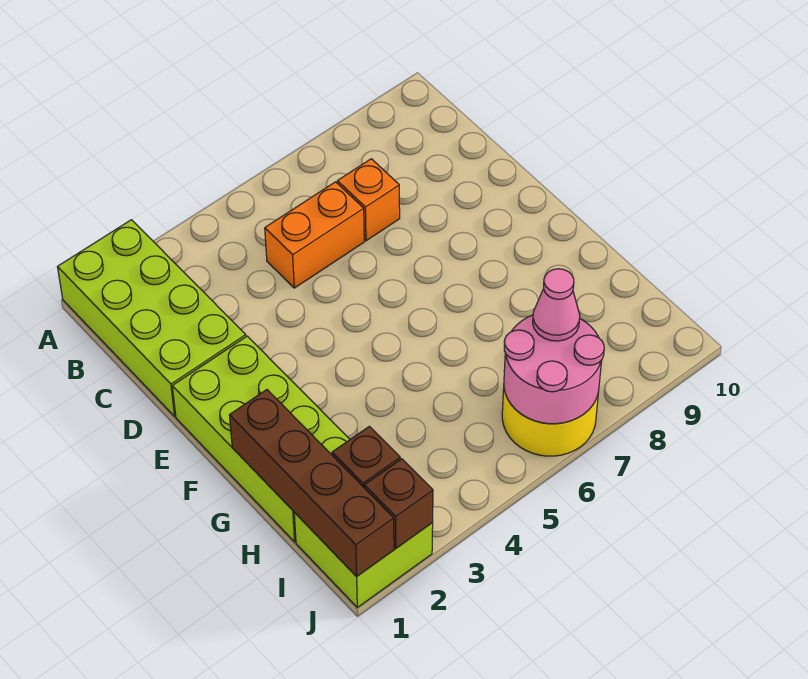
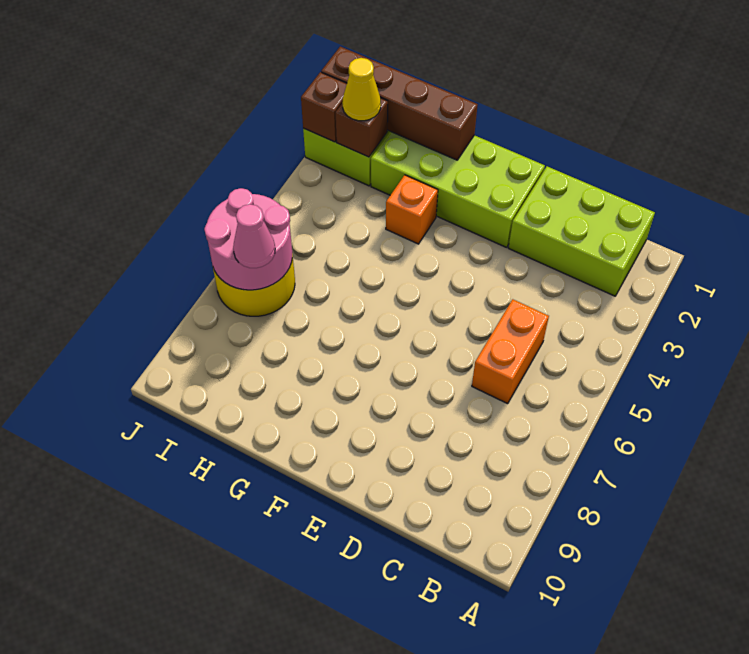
lime brick A1:D2 level 1 -> lime brick B1:D2 level 1
orange brick C7 level 1 -> orange brick G3 level 1
none -> yellow cone I2 level 3

